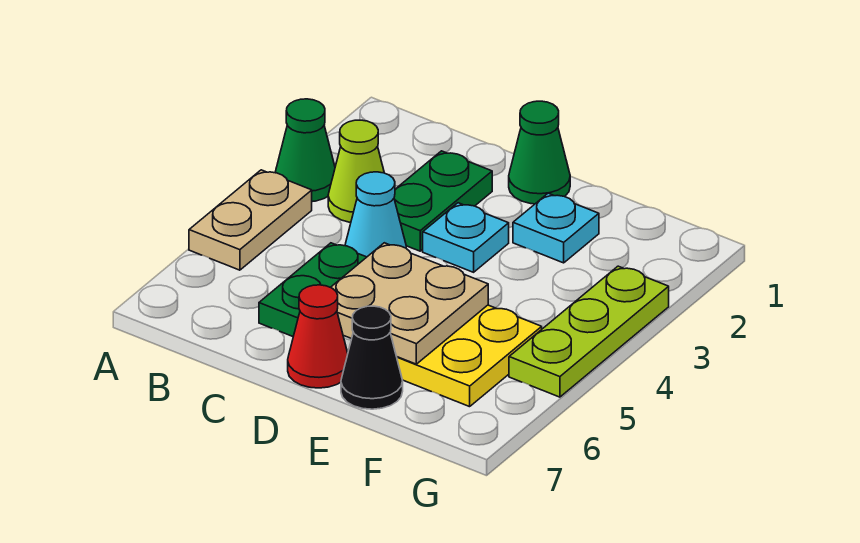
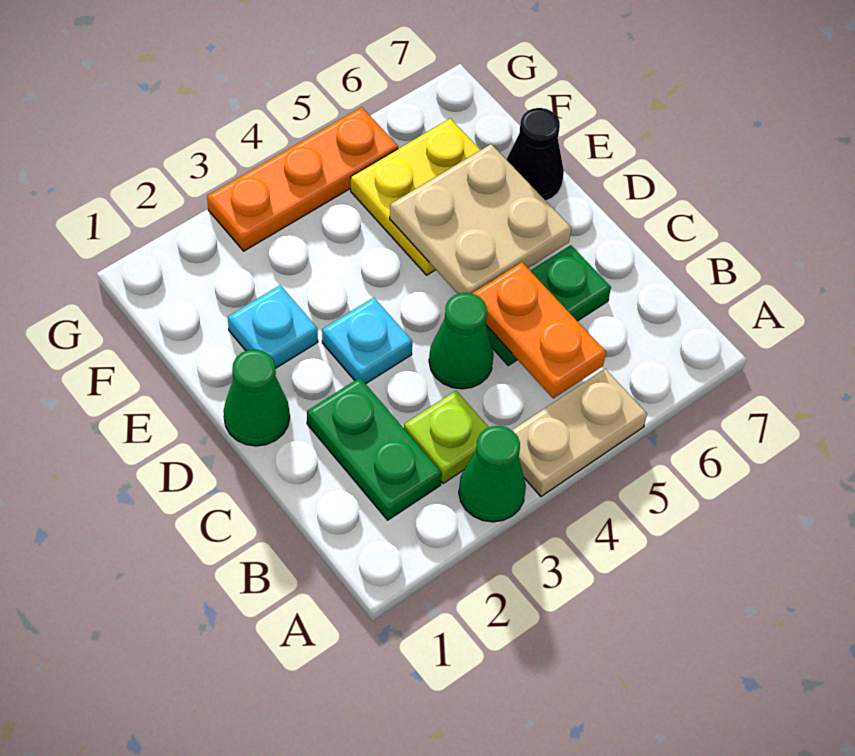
lime cone B3 level 1 -> lime plate B3 level 1
none -> orange plate B5:C5 level 2
green plate C2:C3 level 1 -> green plate B2:C2 level 1
cyan cone C4 level 1 -> green cone C4 level 1
red cone D7 level 1 -> none
lime plate G3:G5 level 1 -> orange plate G3:G5 level 1

